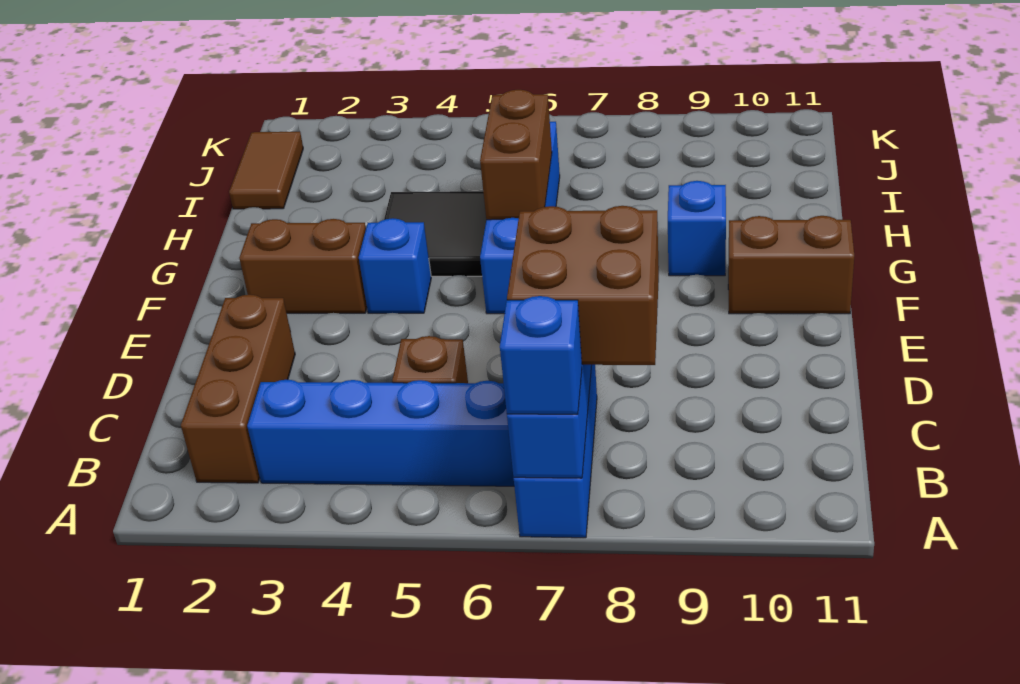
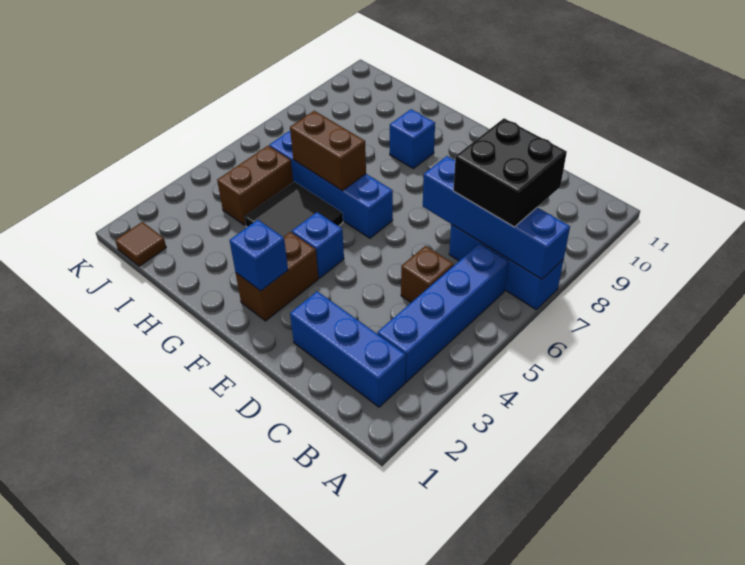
blue brick A7 level 3 -> blue brick F2 level 2
brown brick B2:D2 level 1 -> blue brick B2:D2 level 1
brown brick B7:C8 level 3 -> black brick B7:C8 level 3
brown brick F10:F11 level 1 -> brown brick I4:I5 level 1
brown tile I1:J1 level 1 -> brown tile J1 level 1

